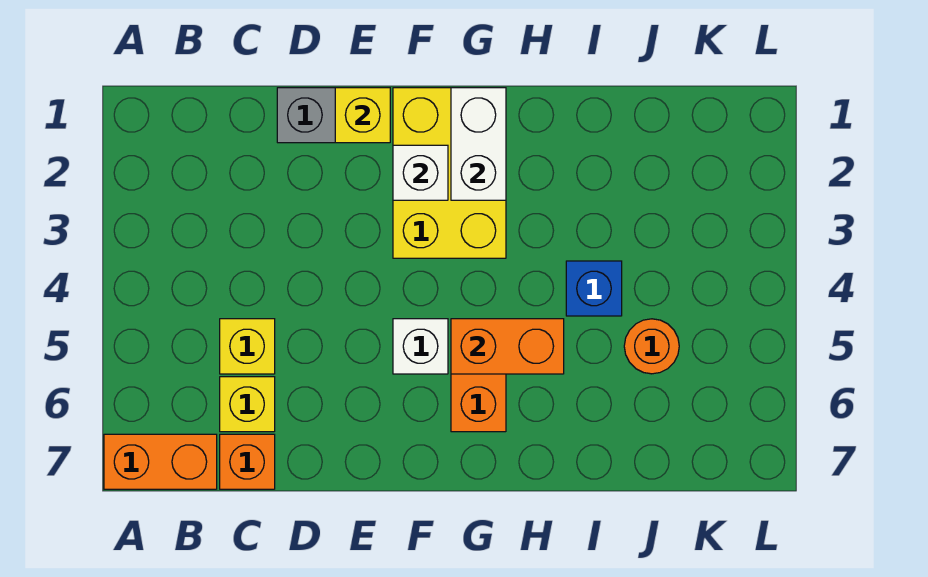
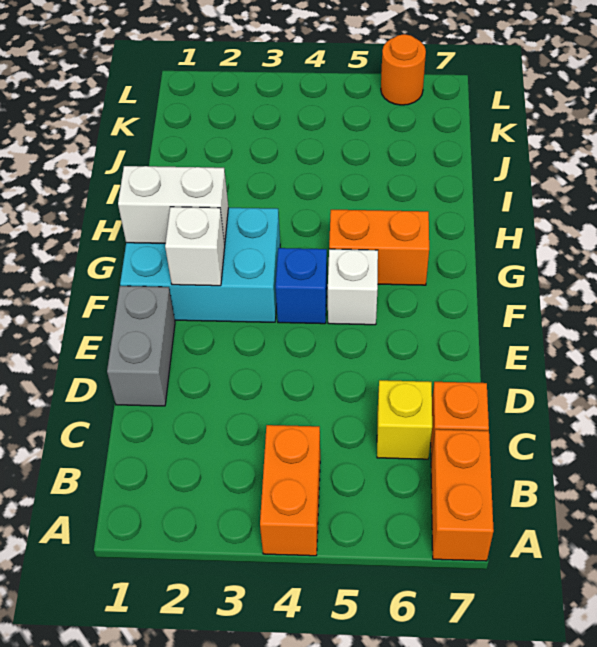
yellow brick C5 level 1 -> none
yellow brick E1 level 2 -> none
yellow brick F1:G3 level 1 -> cyan brick F1:G3 level 1
orange brick G5:H5 level 2 -> orange brick A4:B4 level 1
blue brick I4 level 1 -> blue brick F4 level 1
orange round brick J5 level 1 -> orange round brick L6 level 1

